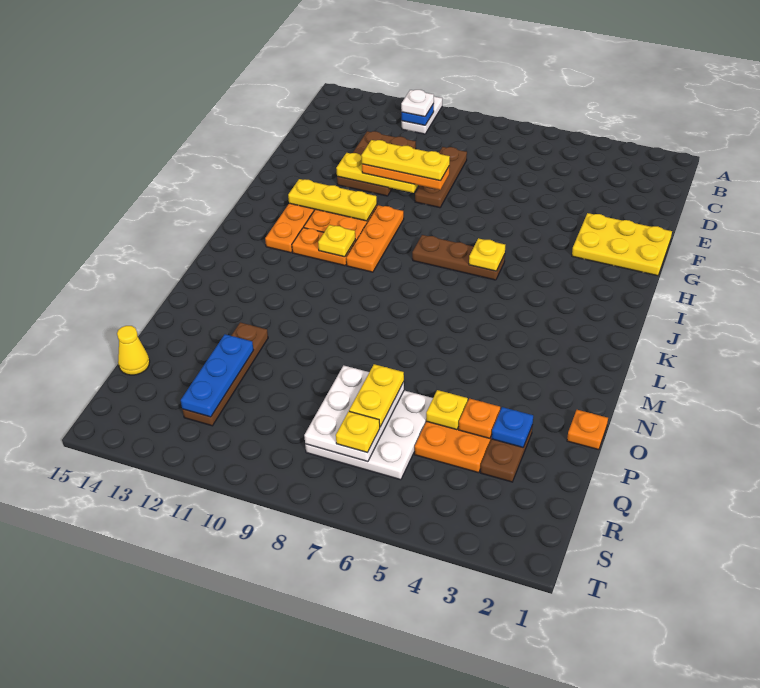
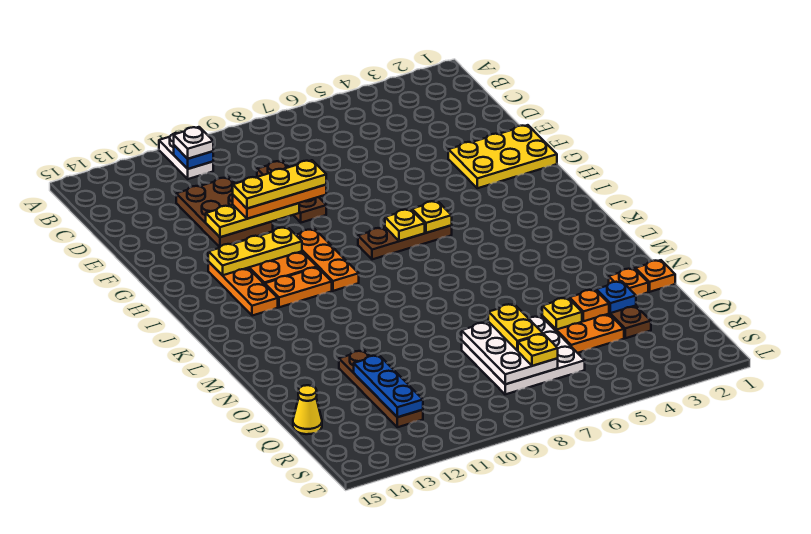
yellow plate J11 level 2 -> yellow plate I7 level 2
none -> orange plate O2 level 1

